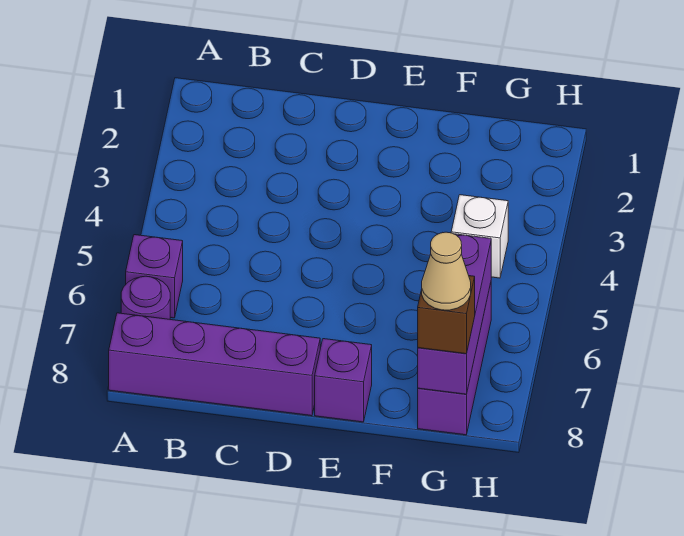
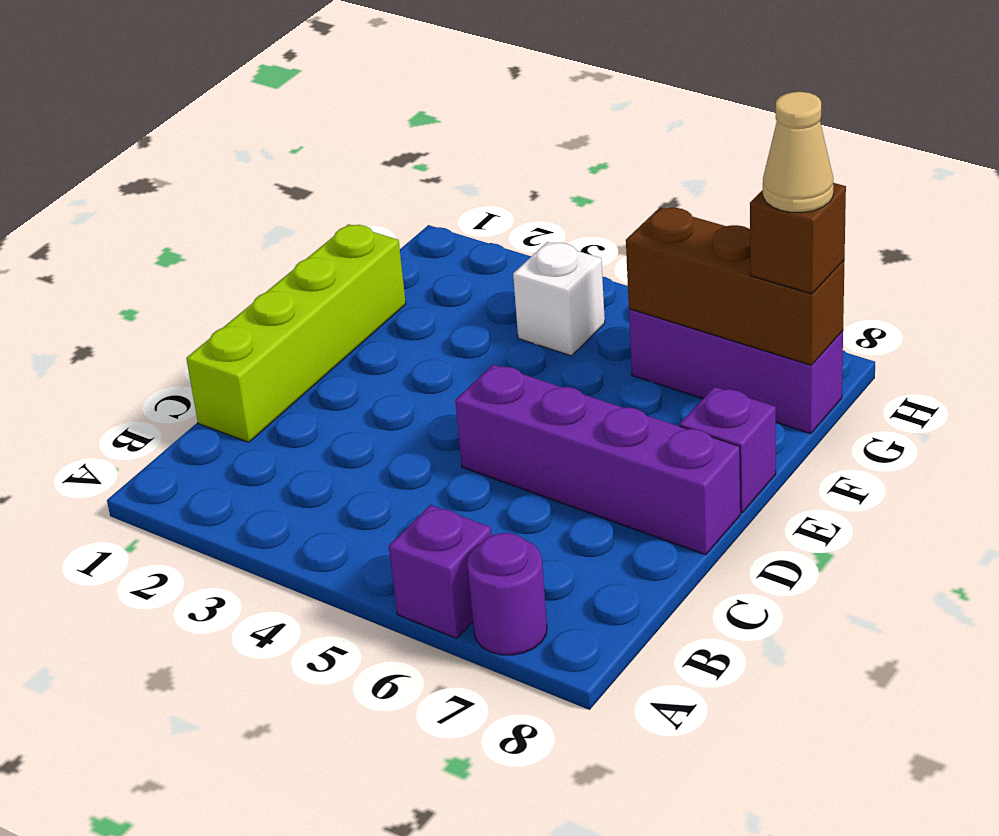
purple brick A8:D8 level 1 -> purple brick D5:D8 level 1
none -> lime brick C1:F1 level 1
purple brick G6:G8 level 2 -> brown brick G6:G8 level 2

